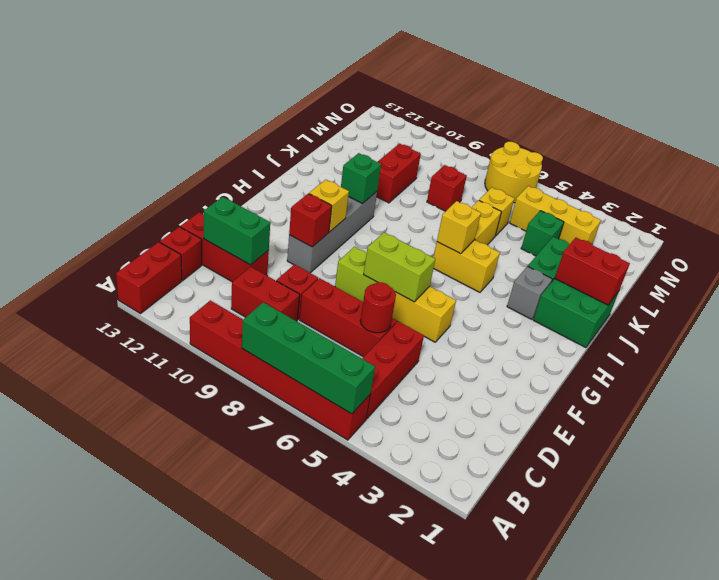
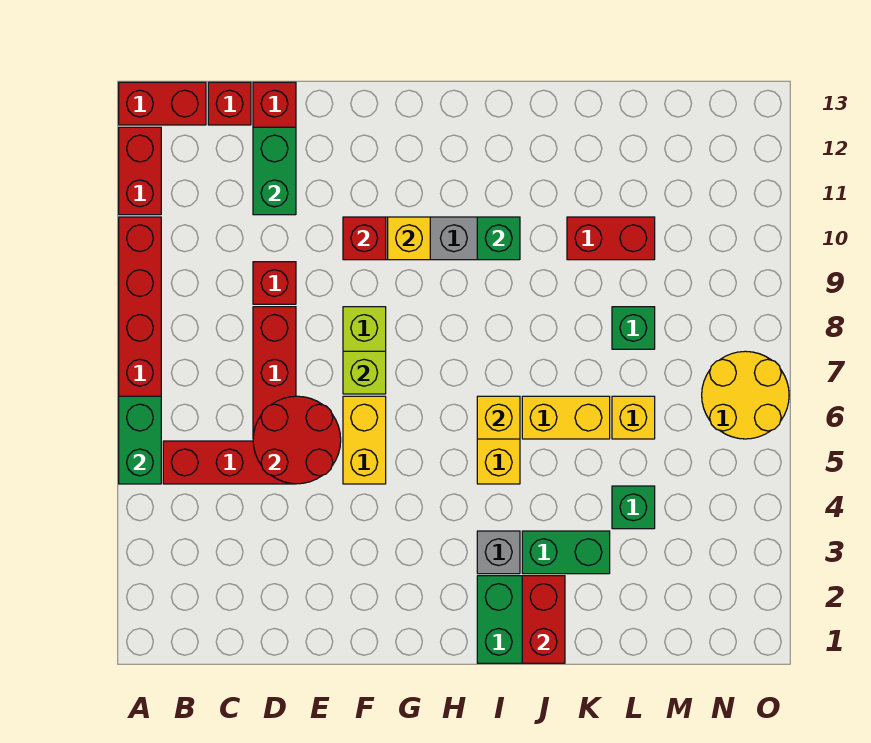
green brick A5:A8 level 2 -> green brick A5:A6 level 2
red brick C9:C10 level 1 -> red brick A11:A12 level 1
red round brick D6 level 2 -> red round brick D5:E6 level 2
lime brick F6:F7 level 2 -> lime brick F7 level 2
red brick L8 level 1 -> green brick L8 level 1
yellow brick M3:M5 level 1 -> none

